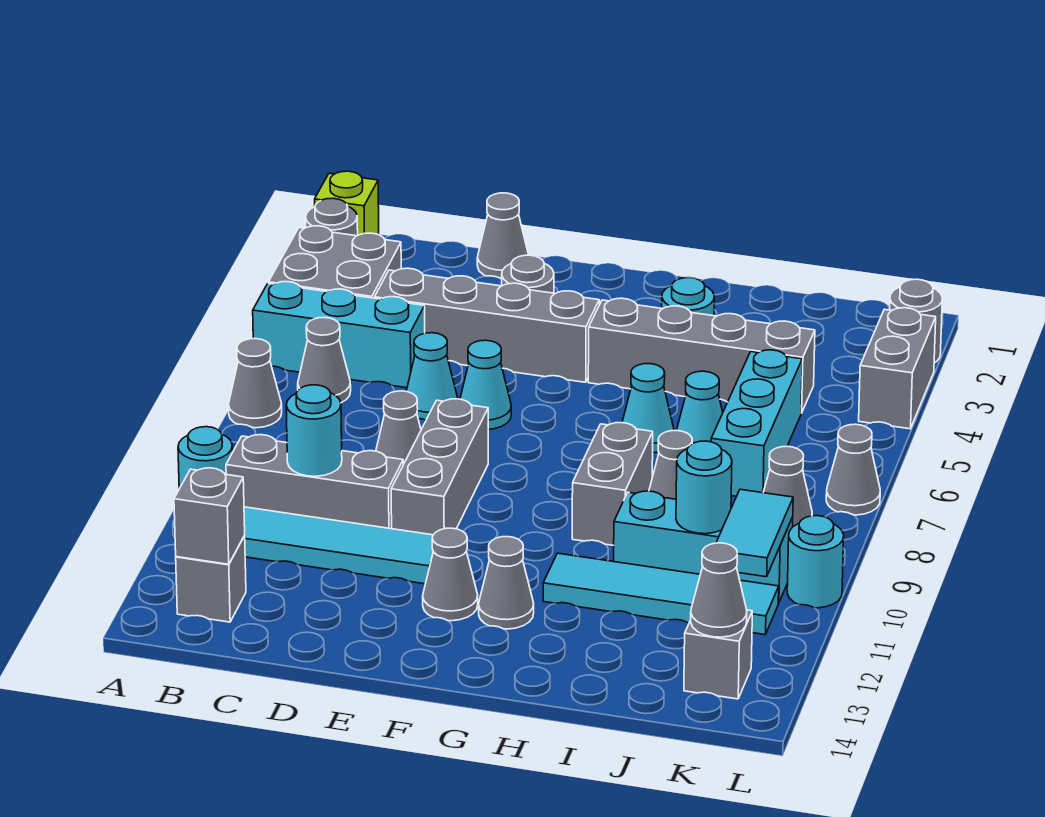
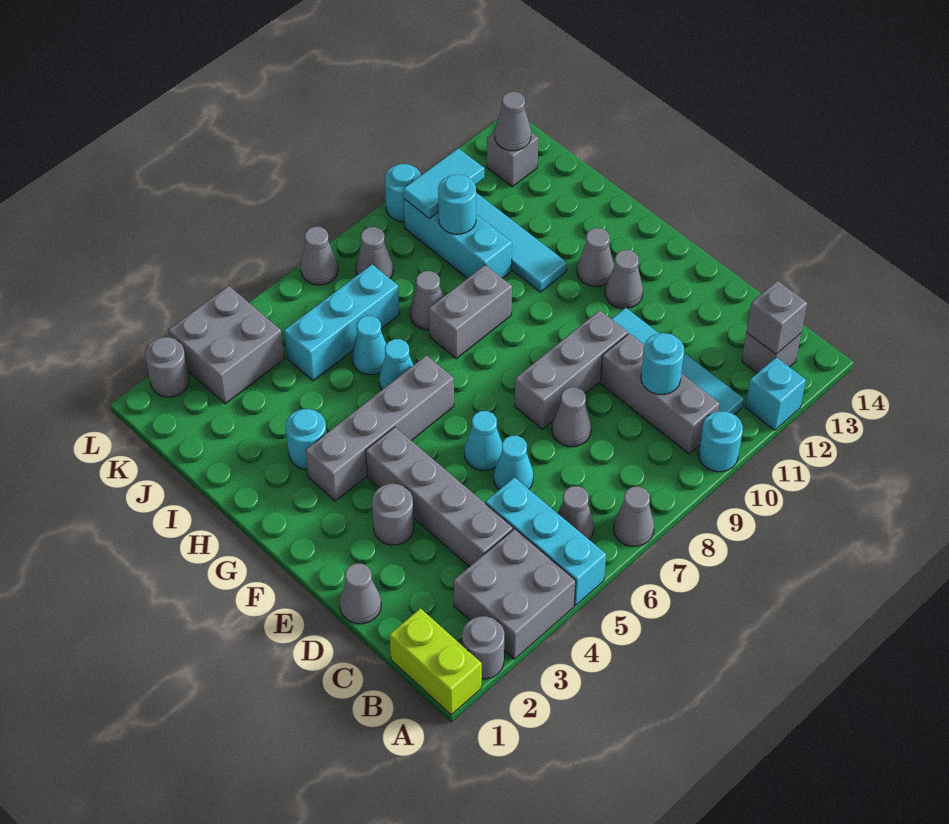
lime brick A1 level 1 -> lime brick A1:B1 level 1
none -> cyan brick A12 level 1
grey brick G4:J4 level 1 -> grey brick G3:G6 level 1
grey brick L3:L4 level 1 -> grey brick K3:L4 level 1

